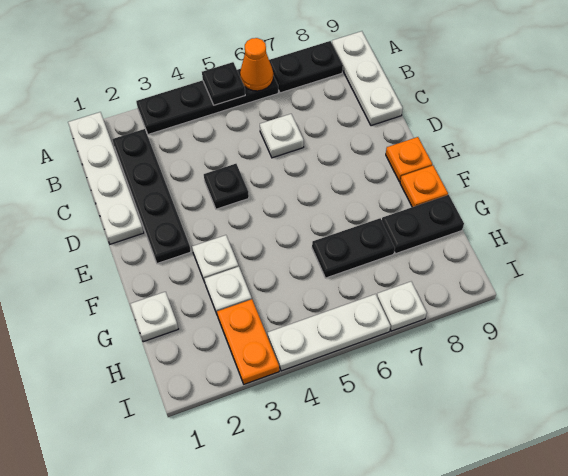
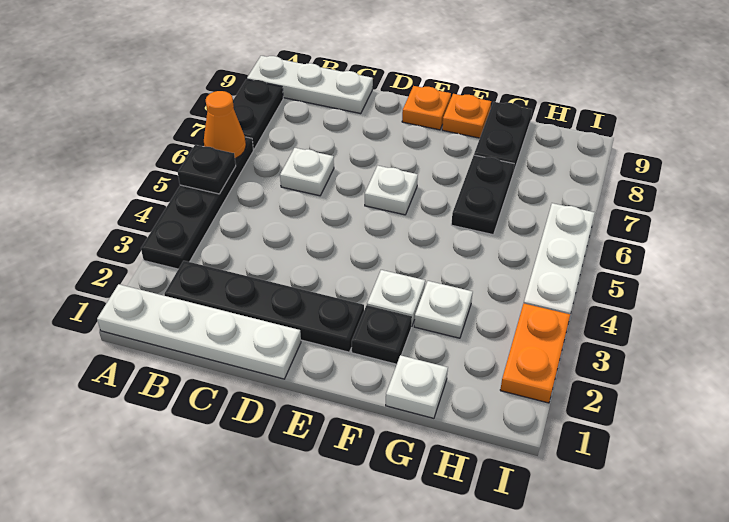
black plate D4 level 1 -> black plate F2 level 1
orange plate H3:I3 level 1 -> orange plate I2:I3 level 1
white plate I7 level 1 -> white plate E6 level 1

